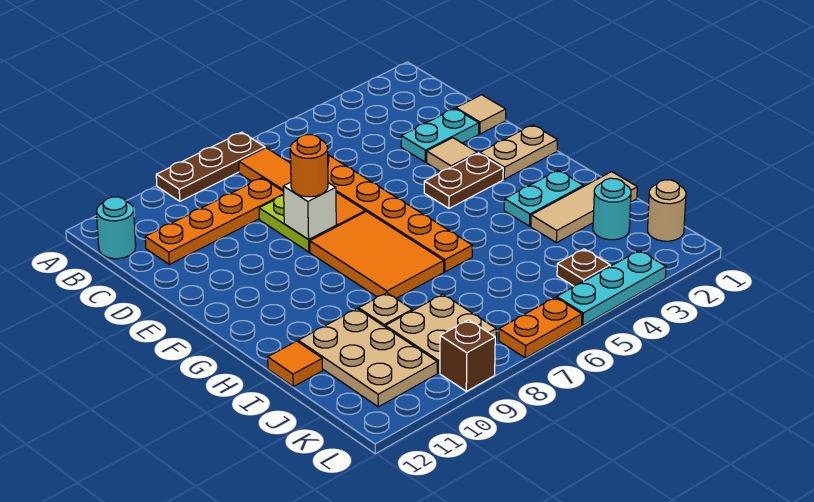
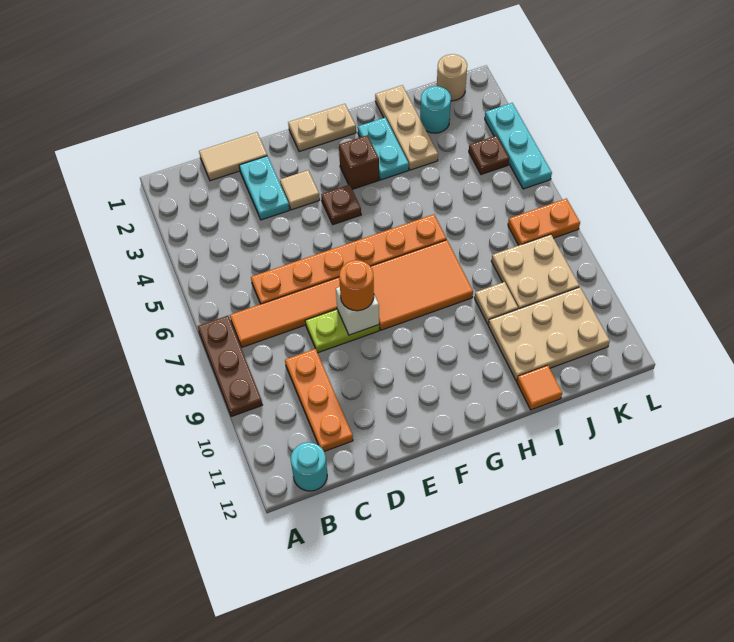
orange plate C8:C11 level 1 -> orange plate C9:C11 level 1
tan tile D1 level 1 -> tan tile C1:D1 level 1
tan plate F1:F2 level 1 -> tan plate F1:G1 level 1
brown plate F3:F4 level 1 -> brown plate F4 level 1
tan tile I1:I3 level 1 -> tan plate I1:I3 level 1
orange plate L6:L7 level 1 -> orange plate K7:L7 level 1
brown brick L9 level 1 -> brown brick G3 level 1

